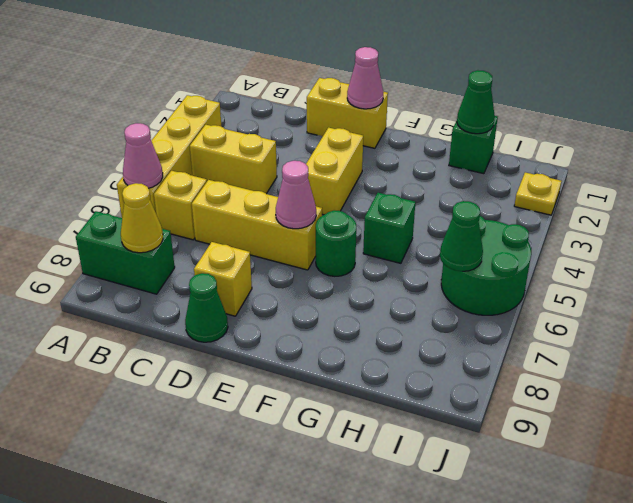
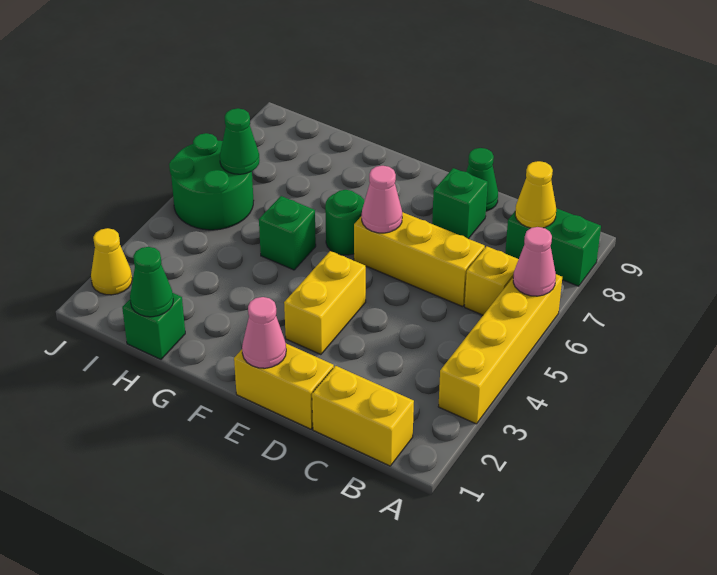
yellow brick B4:C4 level 1 -> yellow brick B1:C1 level 1
yellow brick D8 level 1 -> green brick D8 level 1
yellow plate J2 level 1 -> yellow cone J2 level 1

